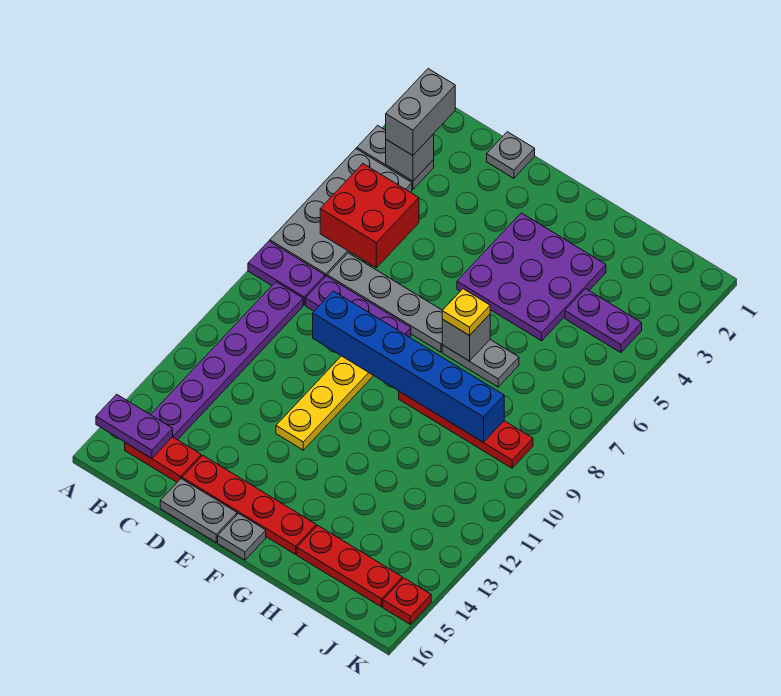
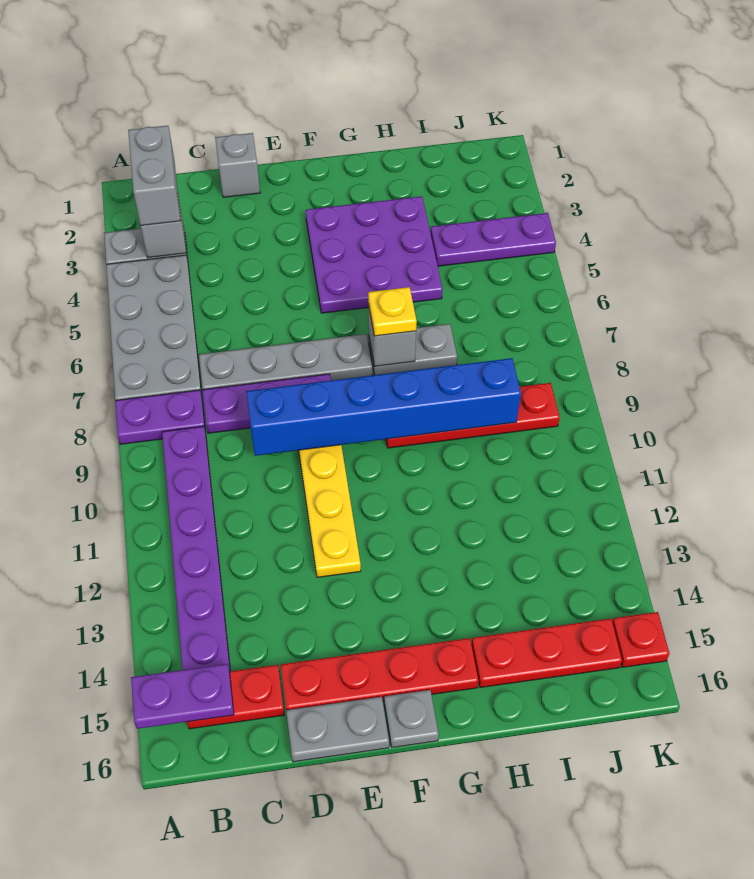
red brick B5:C6 level 2 -> none
grey plate D1 level 1 -> grey brick D1 level 1
purple plate I4:J4 level 1 -> purple plate I4:K4 level 1

